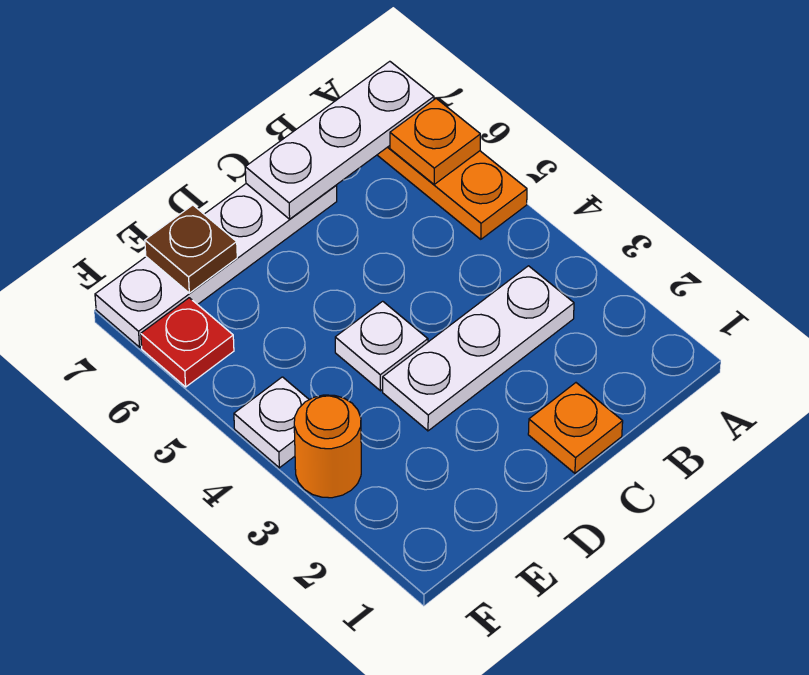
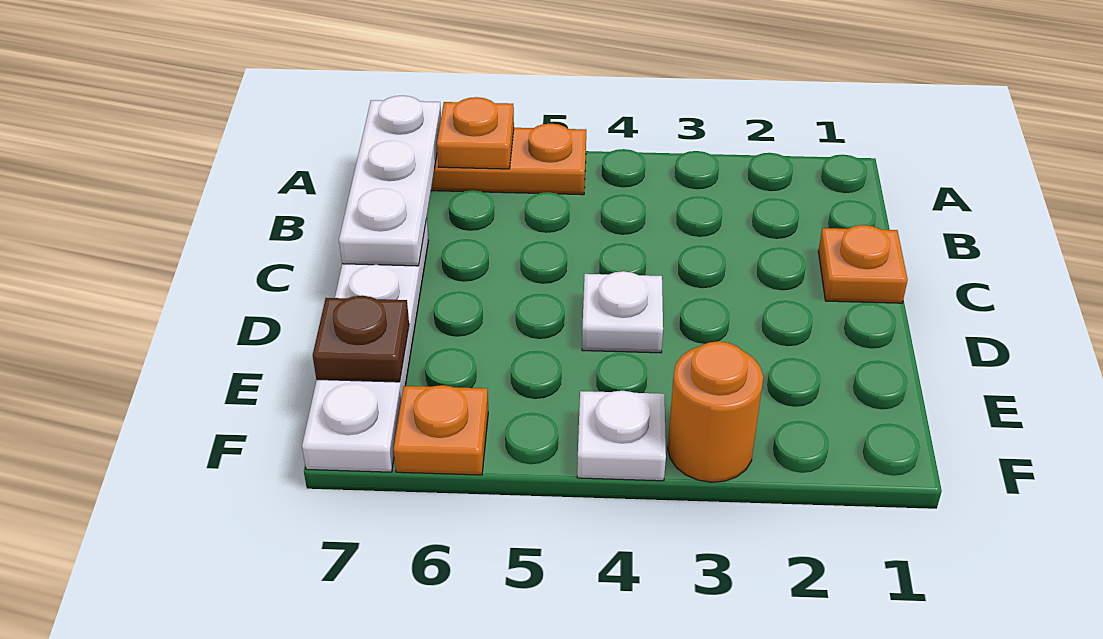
white plate B3:D3 level 1 -> none
red plate F6 level 1 -> orange plate F6 level 1

